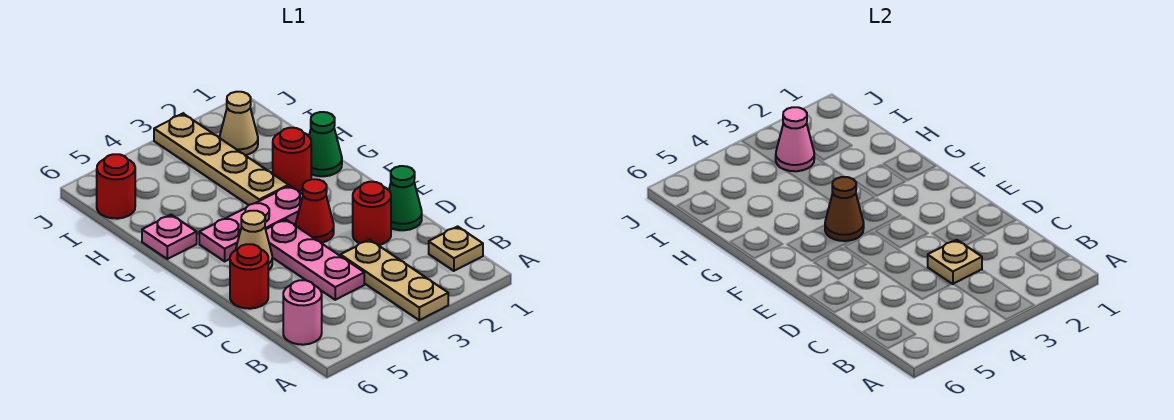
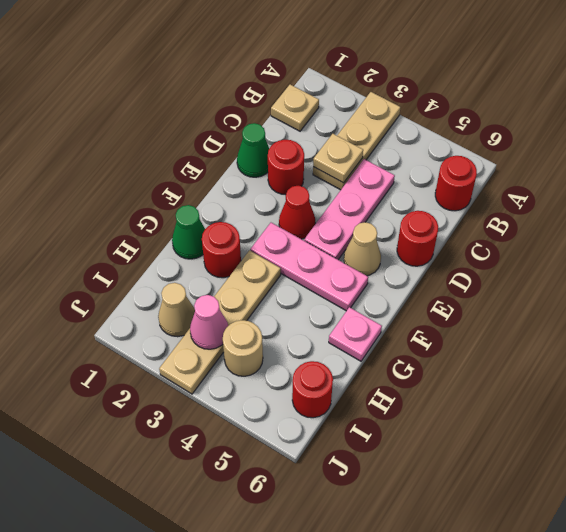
pink round brick B6 level 1 -> red round brick B6 level 1
brown cone F4 level 2 -> none
none -> tan round brick I4 level 1

